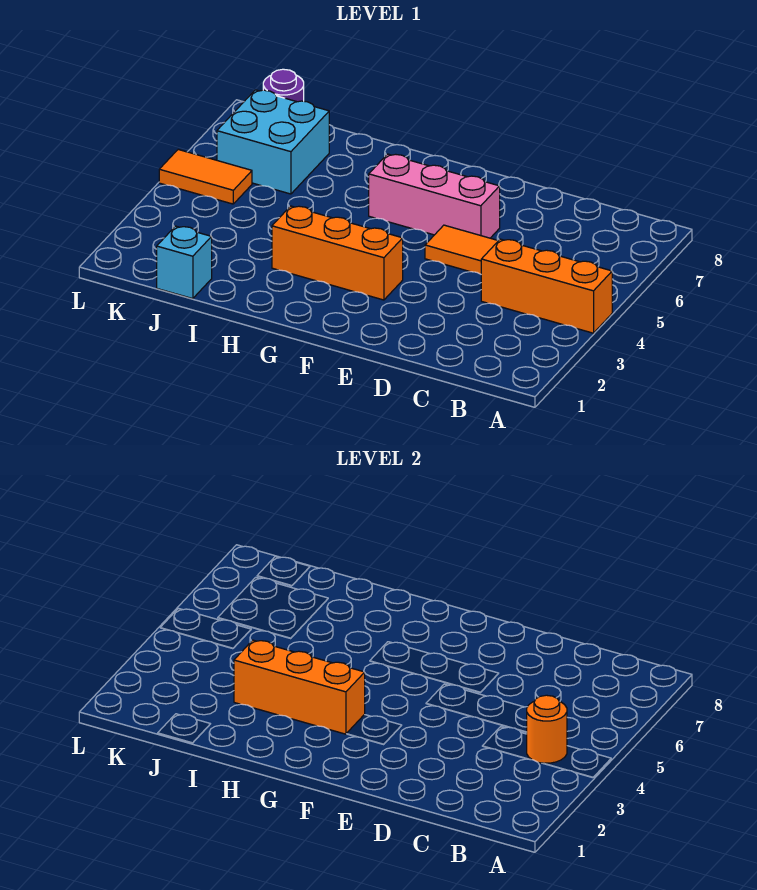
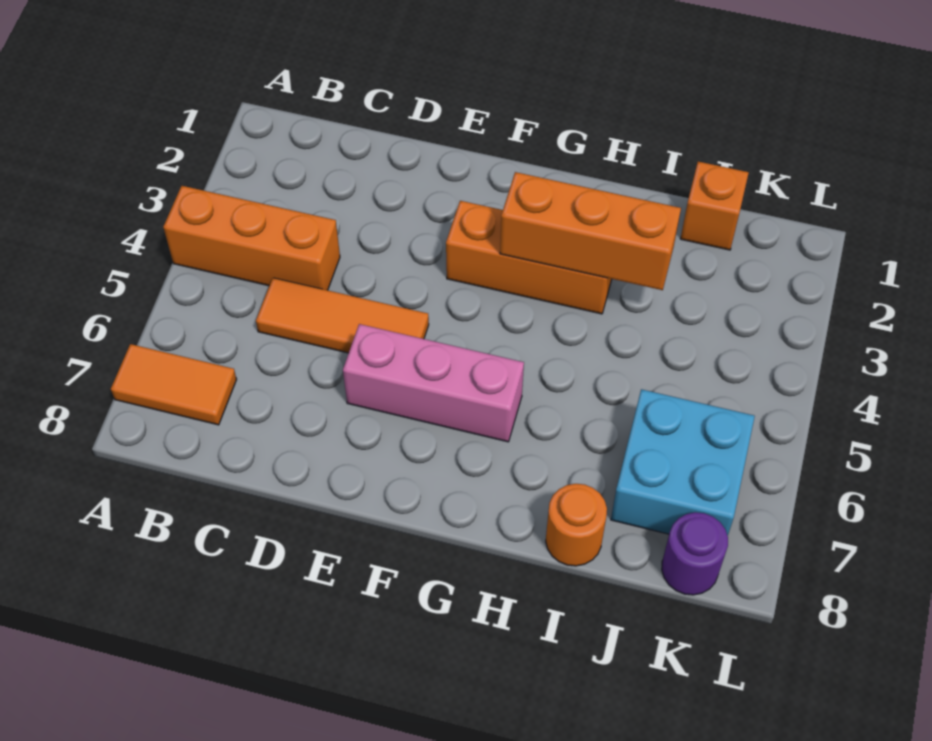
orange round brick B4 level 2 -> orange round brick I8 level 1
cyan brick J1 level 1 -> orange brick J1 level 1
orange tile K5:L5 level 1 -> orange tile A7:B7 level 1

